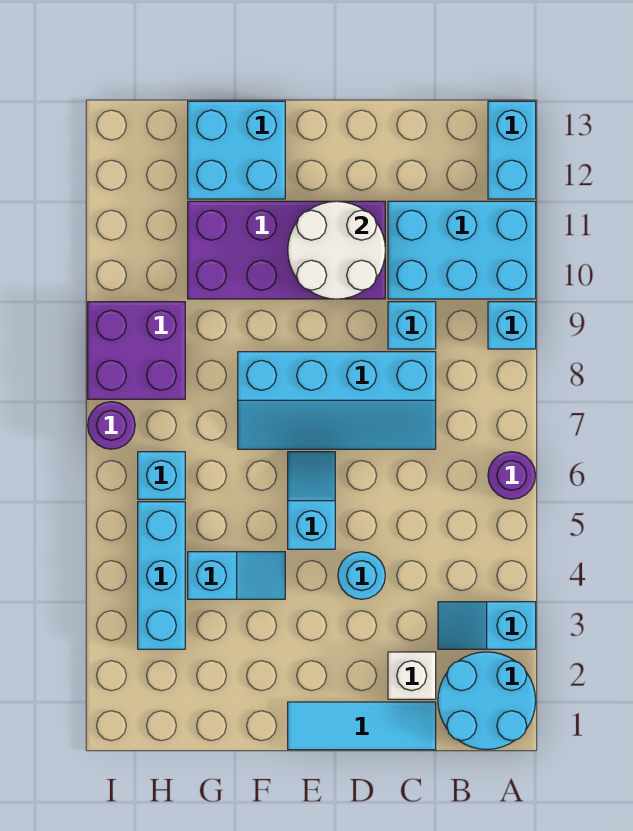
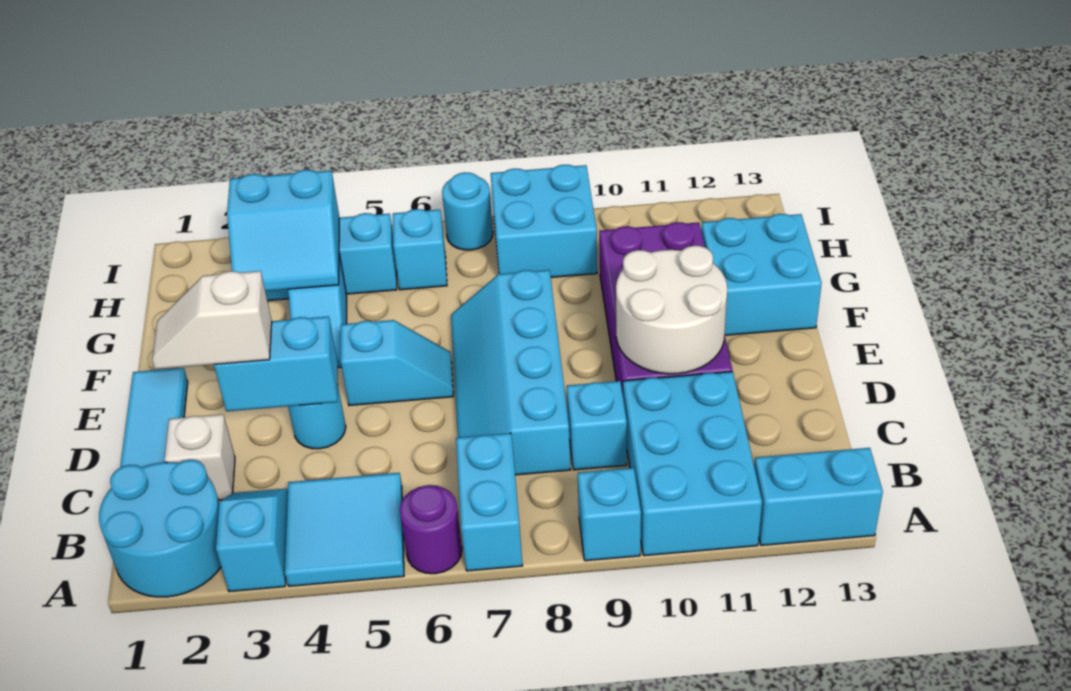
none -> cyan tile A4:B5 level 1
none -> cyan brick A7:B7 level 1
none -> white slope D2:D3 level 3 top 3
none -> cyan brick D3:D4 level 2
none -> cyan slope G3:H4 level 2 top H
purple brick H8:I9 level 1 -> cyan brick H8:I9 level 1
purple round brick I7 level 1 -> cyan round brick I7 level 1

